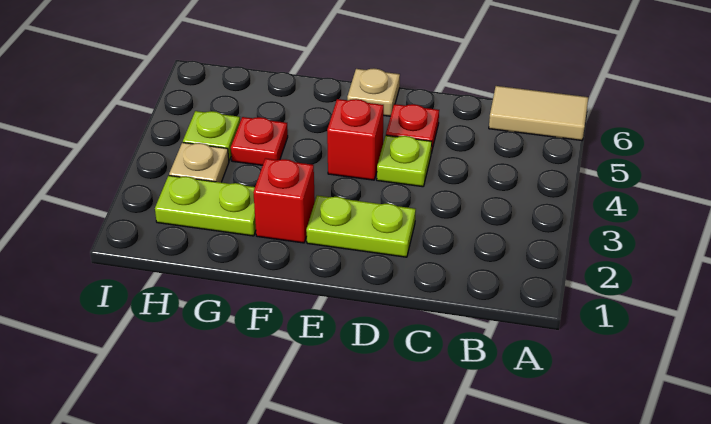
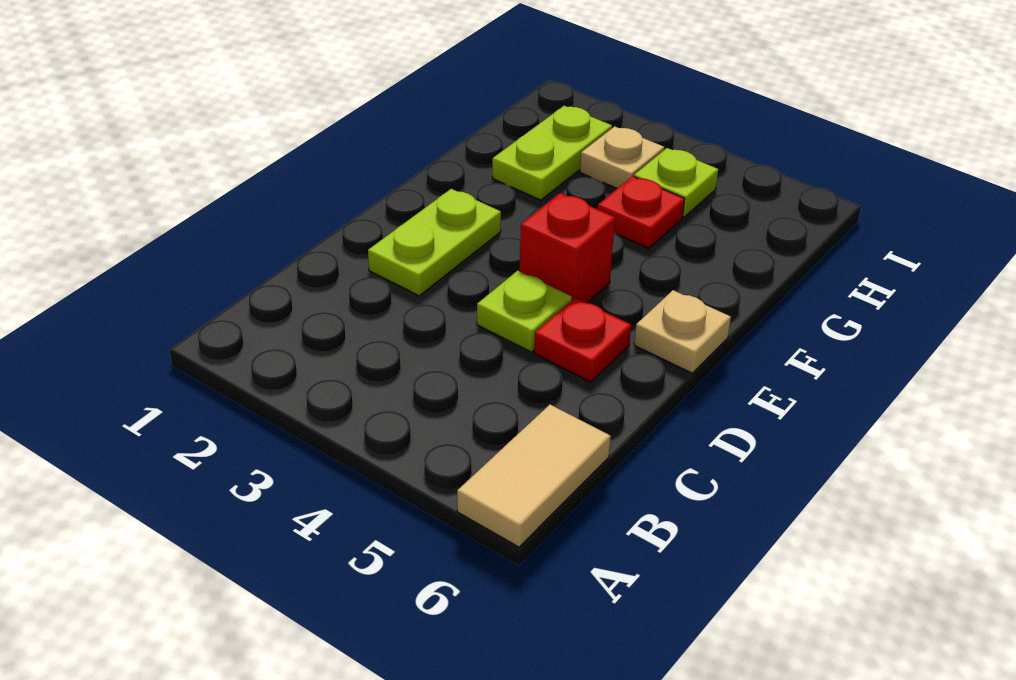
red brick F2 level 1 -> none

